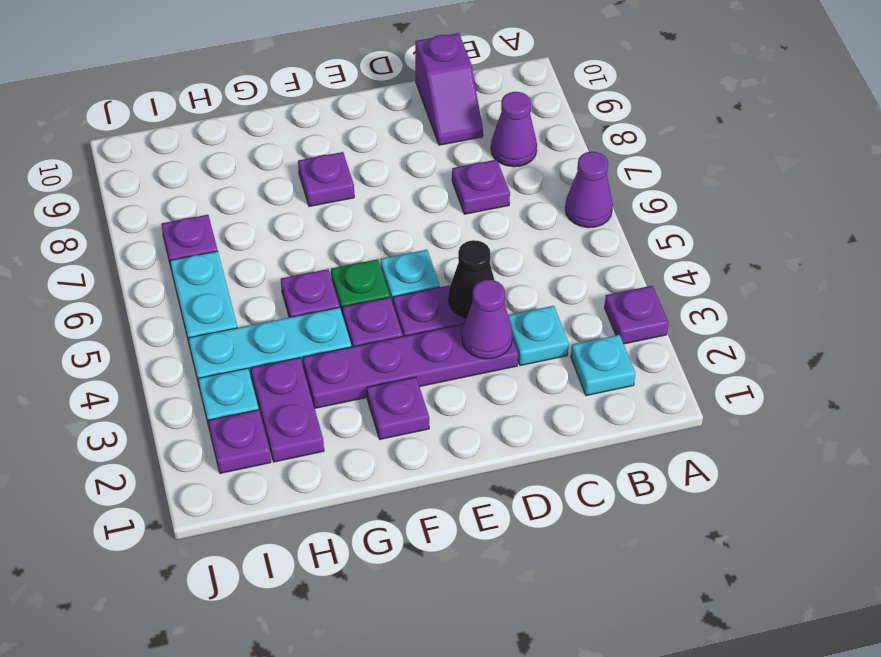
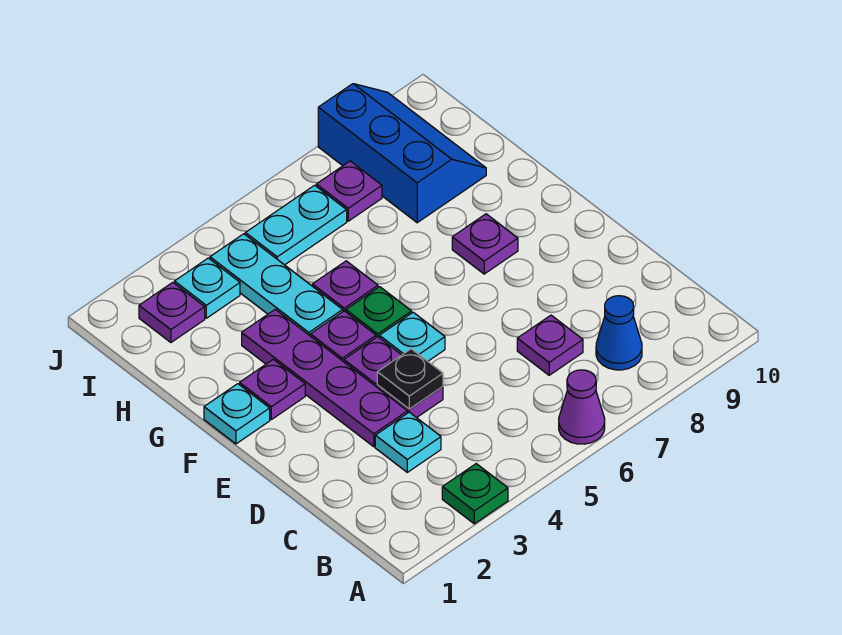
purple plate A3 level 1 -> green plate A3 level 1
cyan plate B2 level 1 -> cyan plate F1 level 1
purple cone B8 level 1 -> blue cone B8 level 1
purple slope C9:C10 level 1 top 10 -> none
purple cone D3 level 2 -> none
black cone D4 level 2 -> black plate D4 level 2
purple plate H2:H3 level 1 -> none
none -> blue slope H8:J9 level 1 top 8

